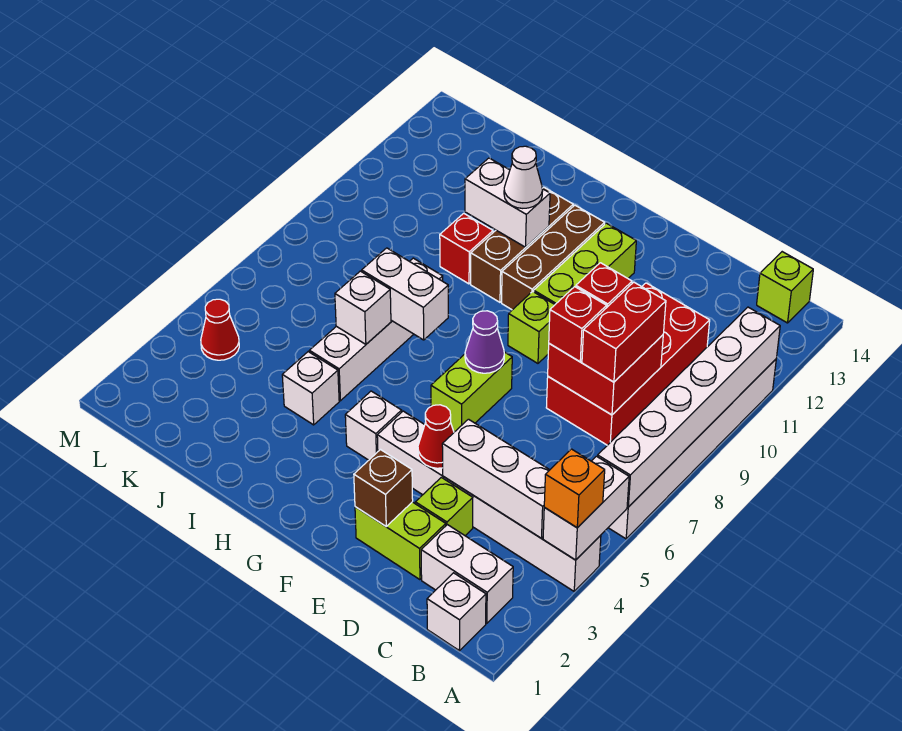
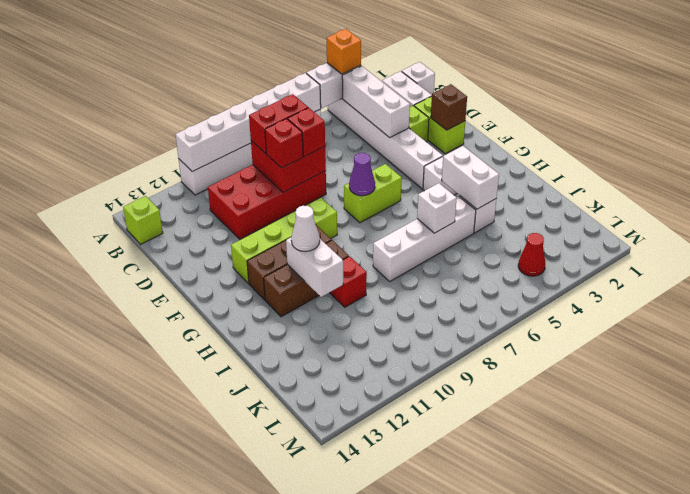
red cone E4 level 2 -> none
white brick H7:I7 level 2 -> white brick H4:I4 level 2

